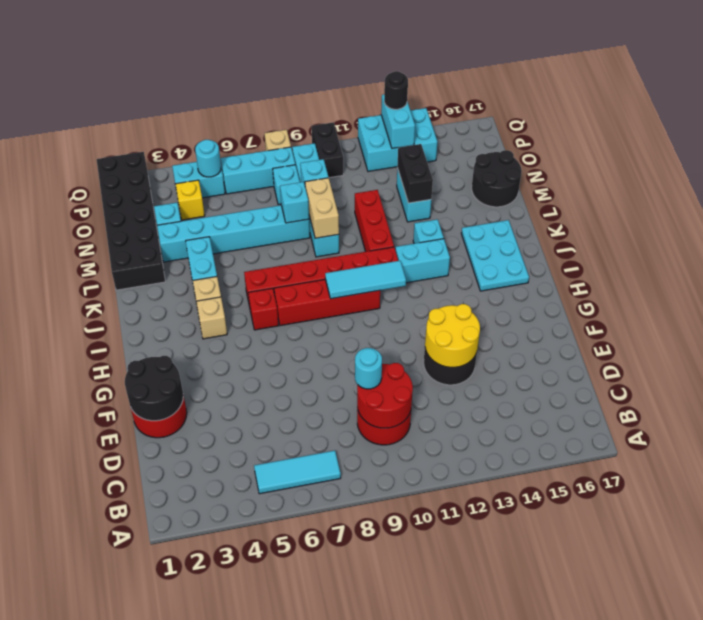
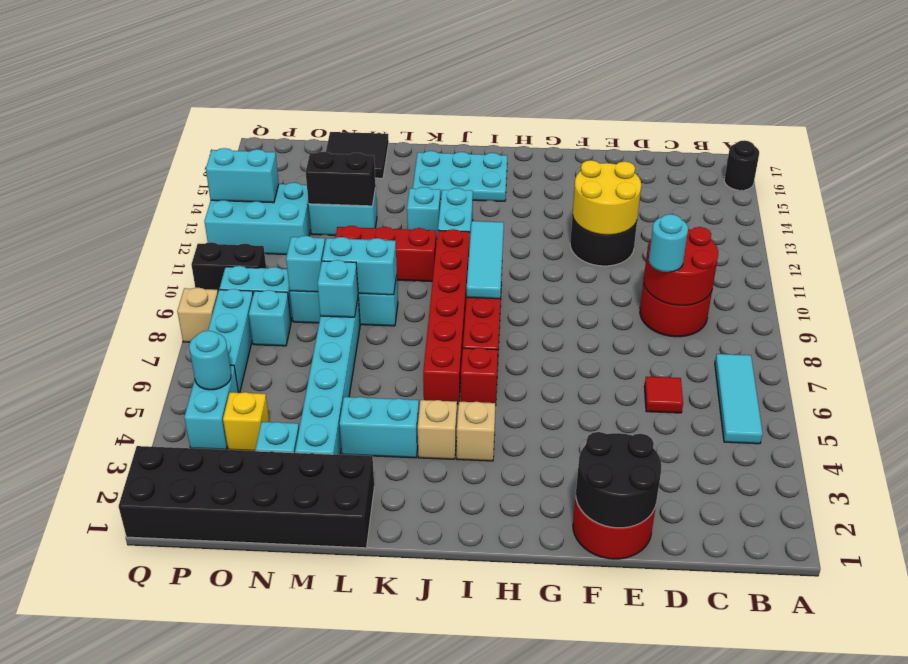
none -> red tile D6 level 1
tan brick L9:M9 level 2 -> cyan brick L9:M9 level 2
black round brick M16:N17 level 1 -> black tile M16:N17 level 1
cyan brick P12:Q14 level 1 -> cyan brick O12:Q13 level 1
black round brick Q13 level 3 -> black round brick A16 level 1

